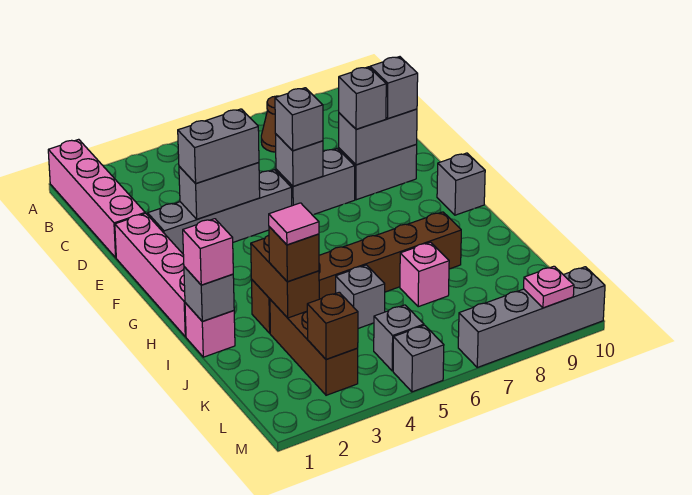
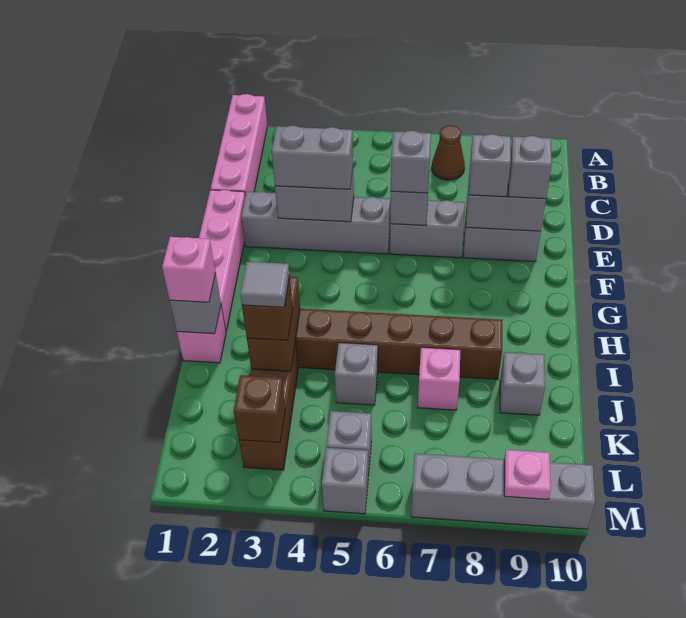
grey brick G10 level 1 -> grey brick J9 level 1
pink tile J3 level 4 -> grey tile J3 level 4

